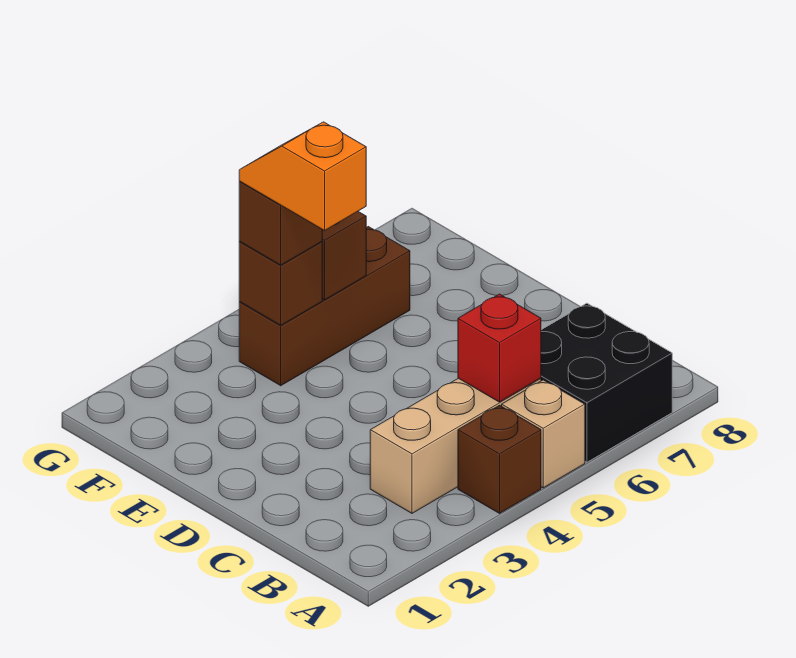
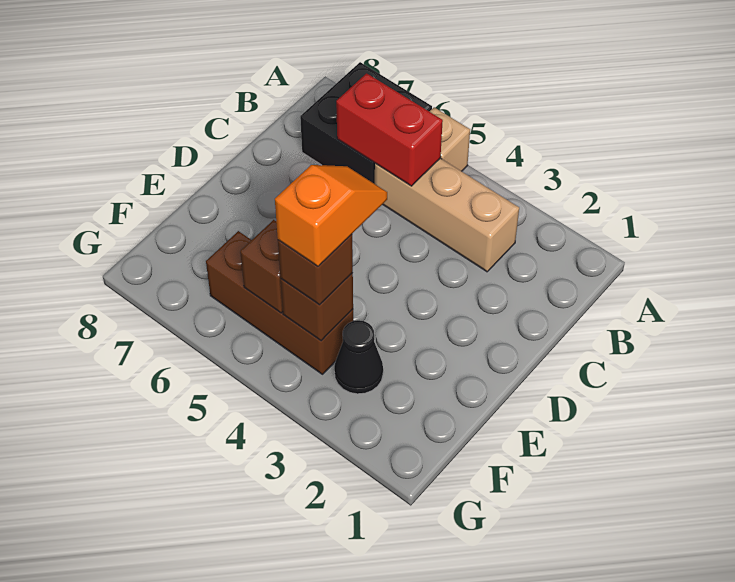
brown brick A4 level 1 -> none
red brick B5 level 2 -> red brick B5:B6 level 2
orange slope E4:F4 level 4 top E -> orange slope E4:F4 level 4 top F
none -> black cone F3 level 1

